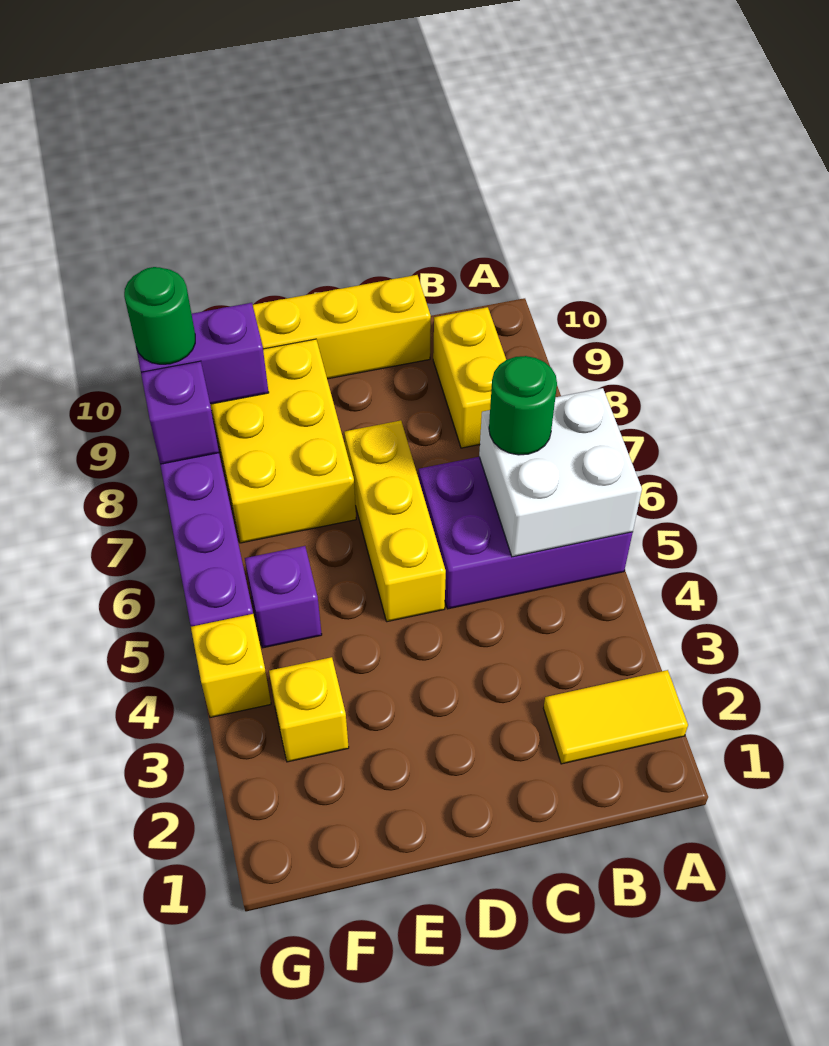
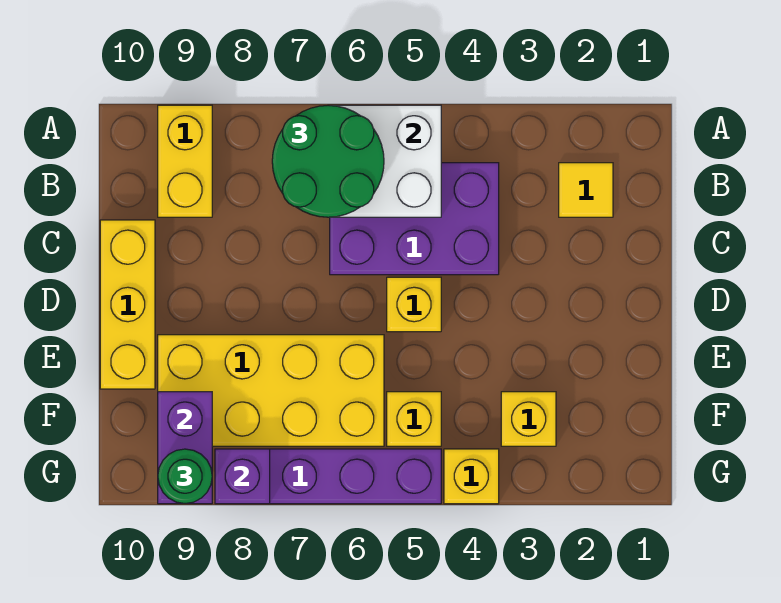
yellow tile A2:B2 level 1 -> yellow tile B2 level 1
purple brick A5:C6 level 1 -> purple brick B4:C6 level 1
green round brick B6 level 3 -> green round brick A6:B7 level 3
yellow brick B8:B9 level 1 -> yellow brick A9:B9 level 1
yellow brick D5:D7 level 1 -> yellow brick D5 level 1
yellow brick E7:F9 level 1 -> yellow brick E6:F9 level 1
purple brick F5 level 1 -> yellow brick F5 level 1

